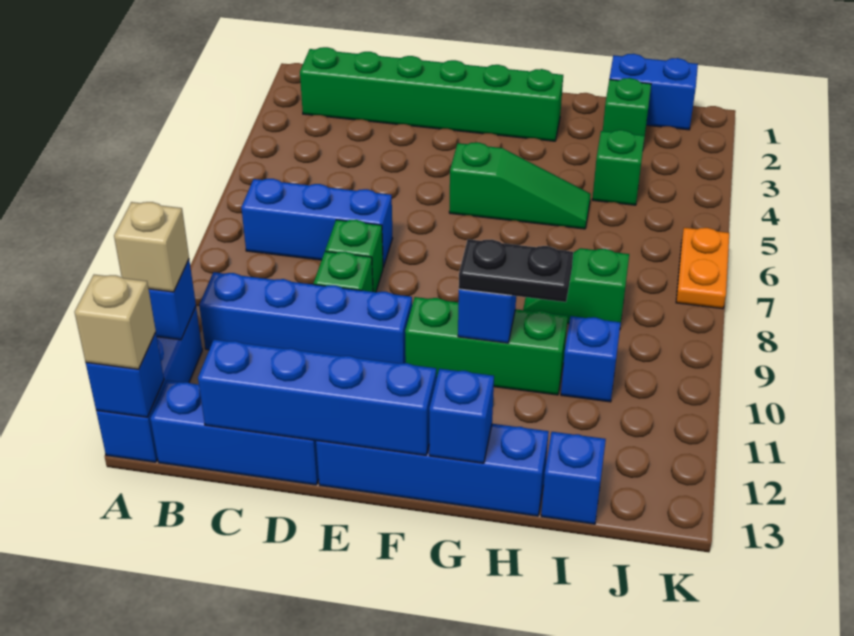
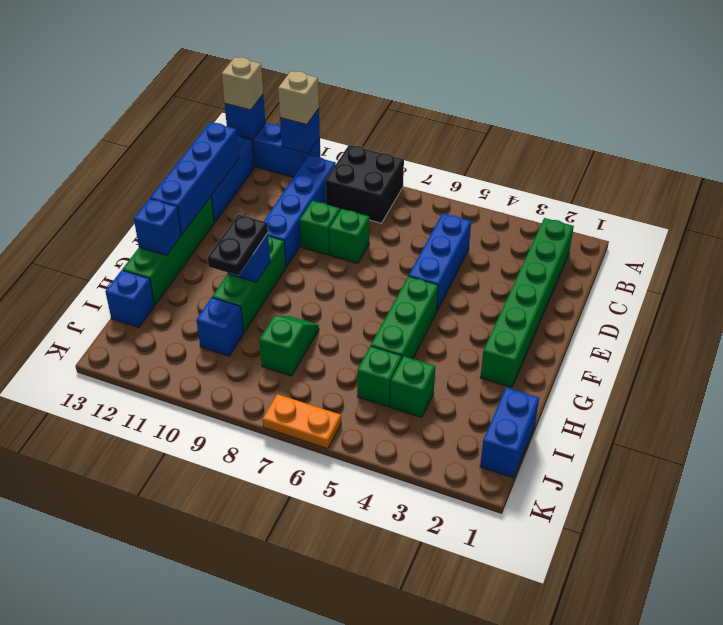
none -> black brick A8:B9 level 1
blue brick B7:D7 level 1 -> blue brick C5:E5 level 1
blue brick E13:H13 level 1 -> green brick E13:H13 level 1
green slope F5:H5 level 1 top F -> green brick F5:H5 level 1
green brick I2 level 1 -> green brick I5 level 1

